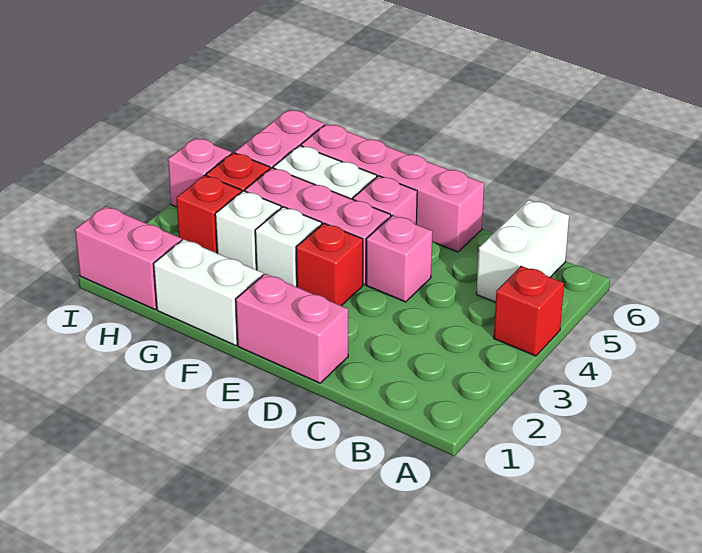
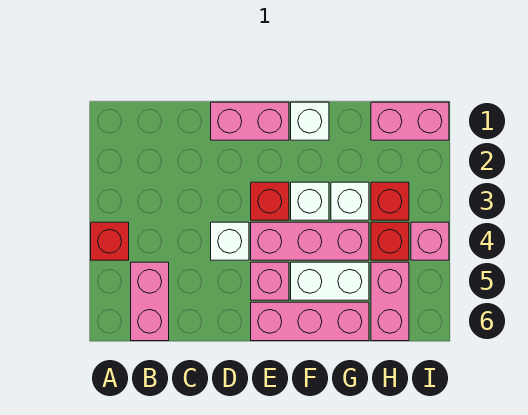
white brick B5:B6 level 1 -> pink brick B5:B6 level 1
pink brick D4 level 1 -> white brick D4 level 1
pink brick D6:G6 level 1 -> pink brick E6:G6 level 1
white brick F1:G1 level 1 -> white brick F1 level 1

